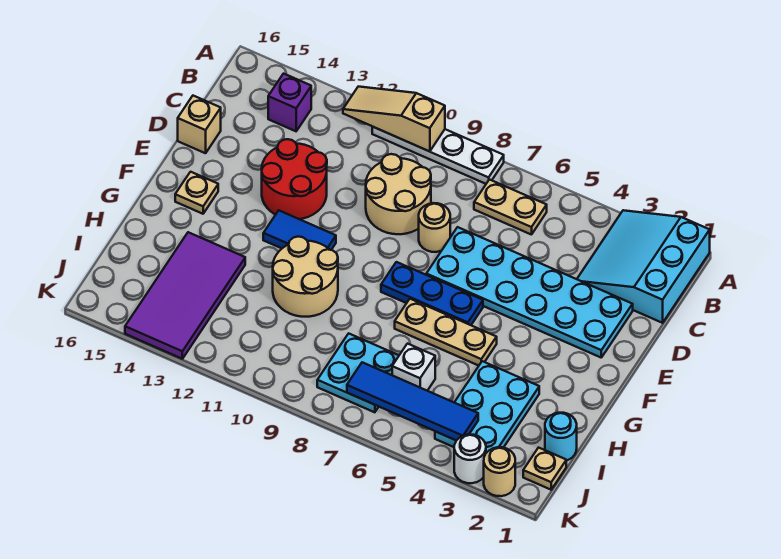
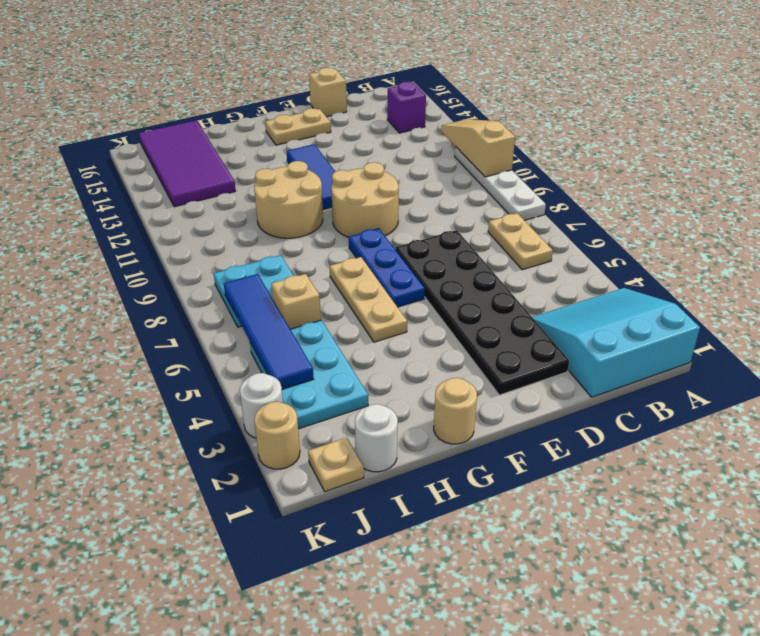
tan round brick C9:D10 level 1 -> tan round brick E9:F10 level 1
cyan plate D2:E7 level 1 -> black plate D2:E7 level 1
tan round brick D8 level 1 -> tan round brick G1 level 1
red round brick D12:E13 level 1 -> none
blue tile F11:F12 level 1 -> blue tile F11:F13 level 1
tan plate F15 level 1 -> tan plate E15:F15 level 1
cyan plate H3:J4 level 1 -> cyan plate I3:J5 level 1
purple tile H13:K14 level 1 -> purple tile I13:J16 level 1
cyan round brick I1 level 1 -> white round brick I1 level 1
white brick I6 level 1 -> tan brick I6 level 1

